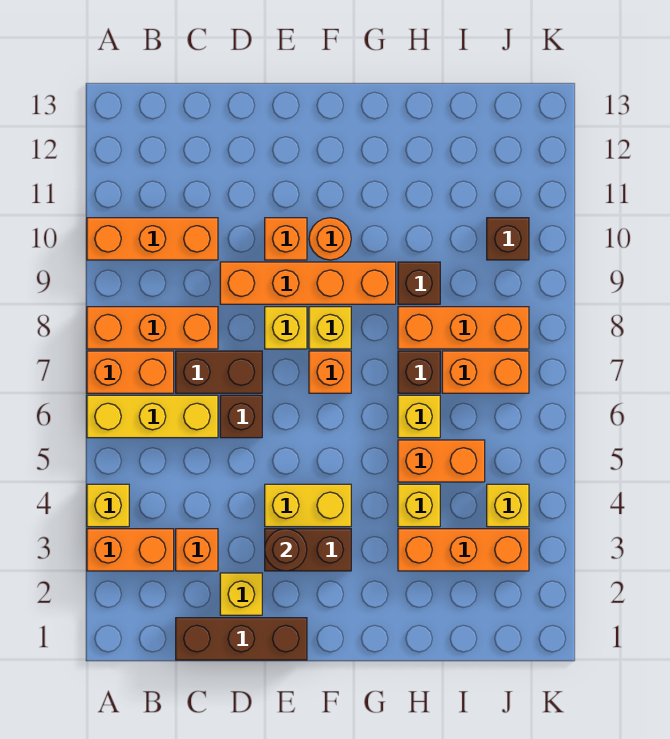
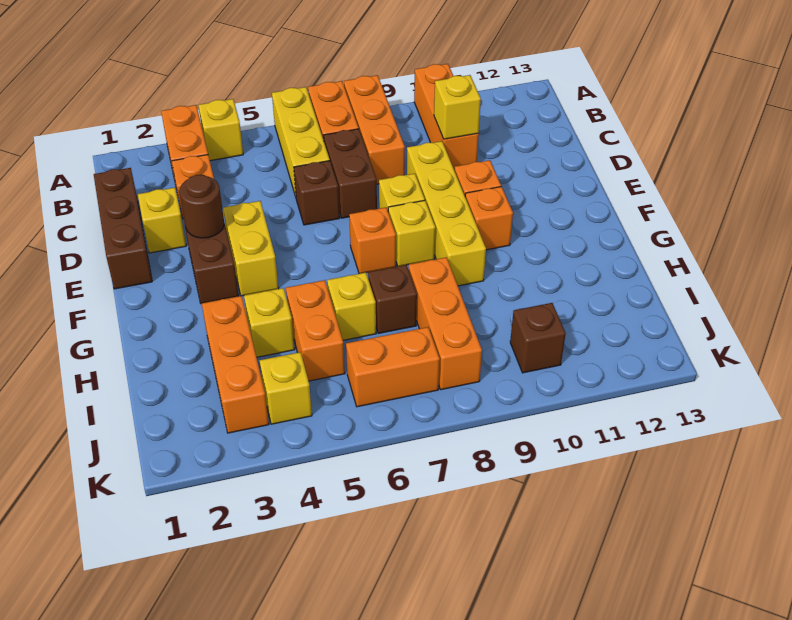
none -> yellow brick C10 level 2
orange brick D9:G9 level 1 -> yellow brick D9:G9 level 1
orange round brick F10 level 1 -> orange brick F10 level 1
brown brick H9 level 1 -> none
orange brick I7:J7 level 1 -> orange brick J6:J7 level 1

